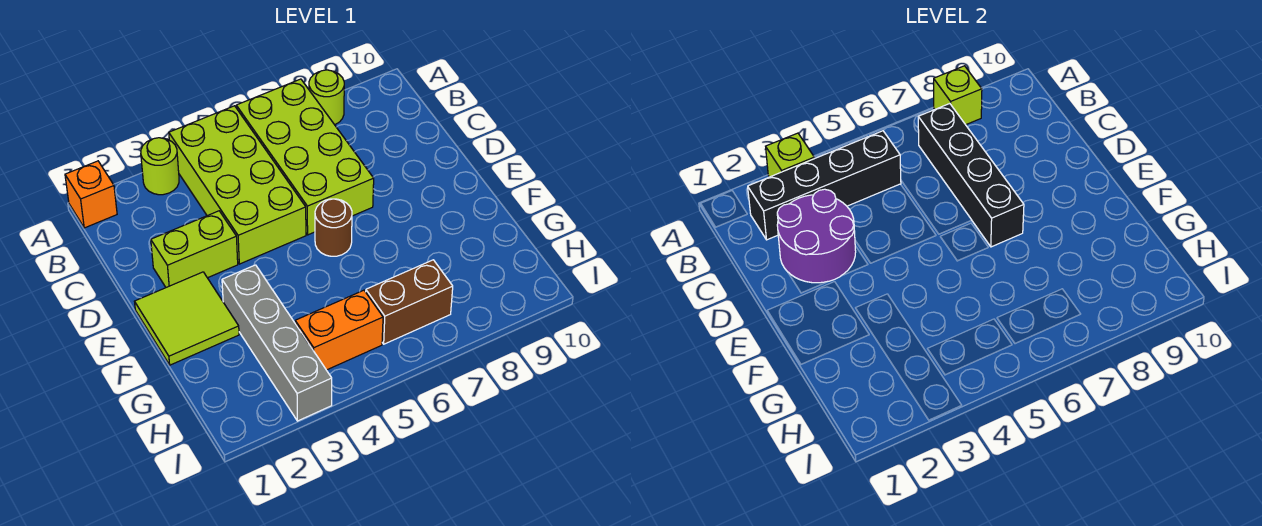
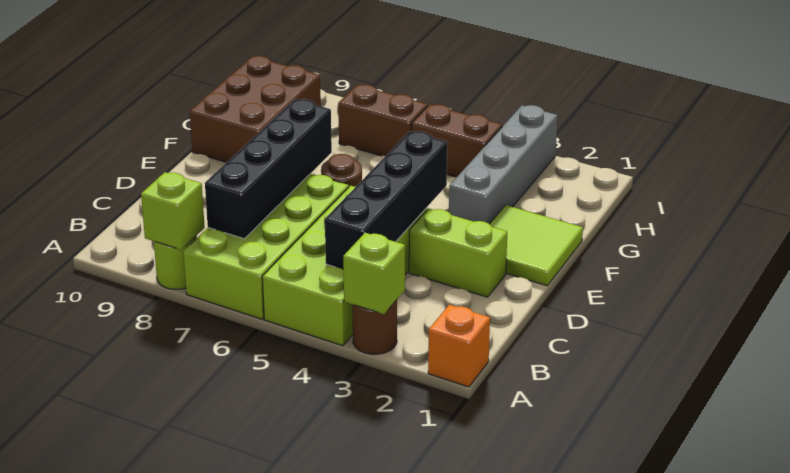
lime round brick A3 level 1 -> brown round brick A3 level 1
black brick B2:B5 level 2 -> black brick B4:E4 level 2
purple round brick C2:D3 level 2 -> none
none -> brown brick F9:H10 level 1
orange brick H4:H5 level 1 -> brown brick H4:H5 level 1

